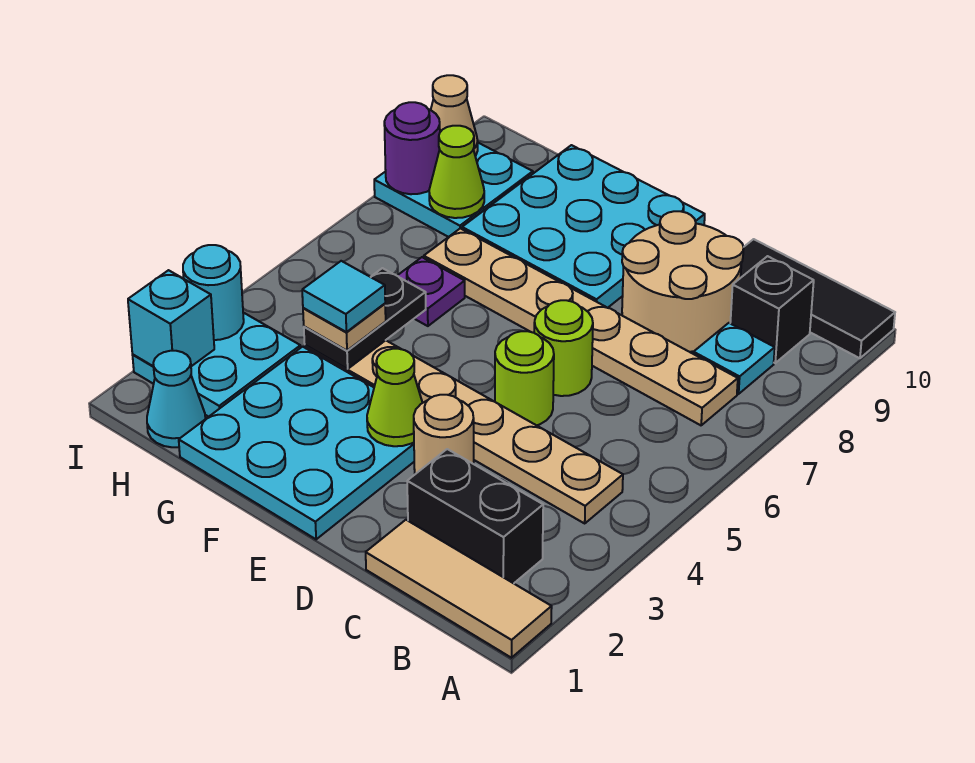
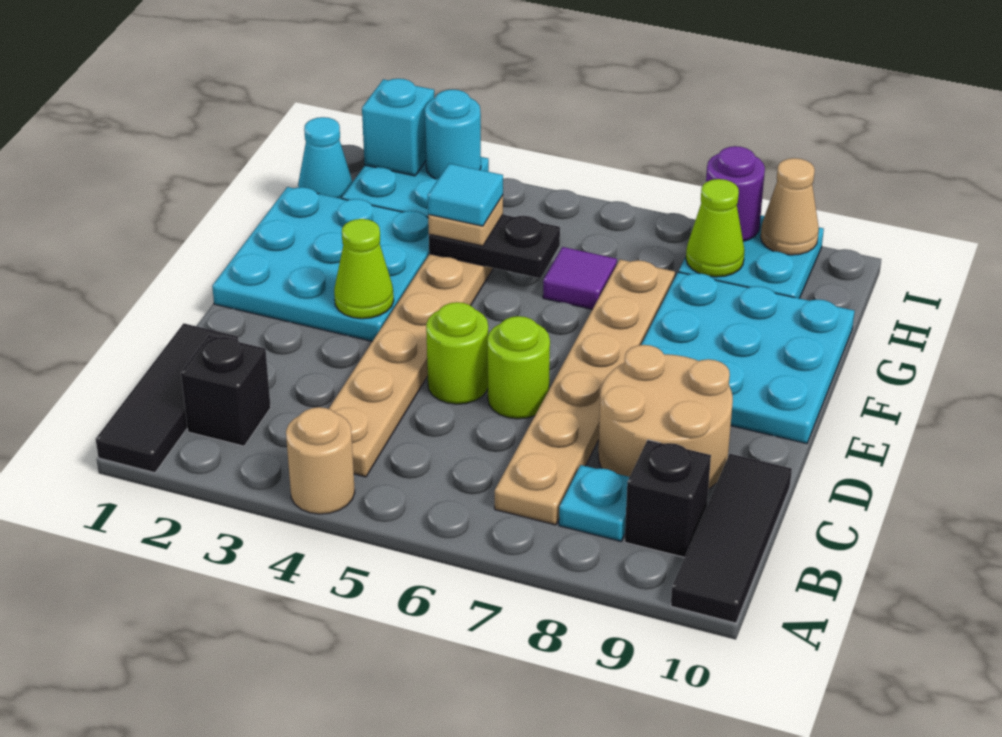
tan tile A1:C1 level 1 -> black tile A1:C1 level 1
black brick B2:C2 level 1 -> black brick B2 level 1
tan round brick D3 level 1 -> tan round brick A4 level 1
purple plate G6 level 1 -> purple tile G6 level 1

